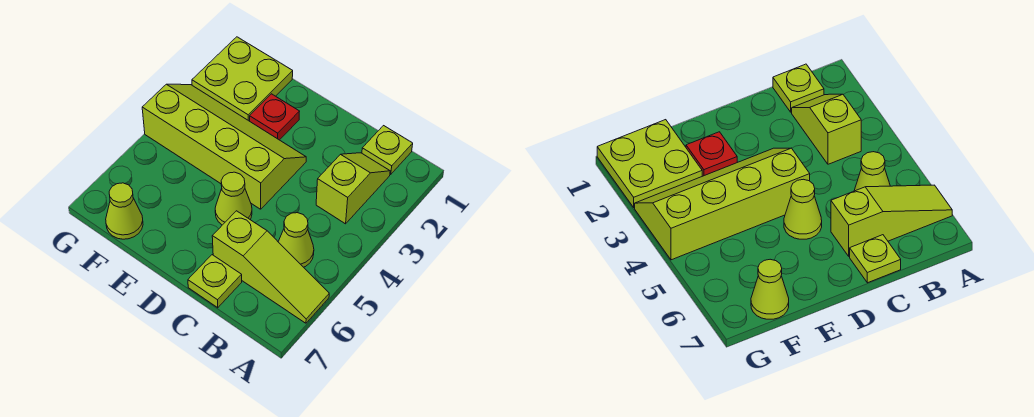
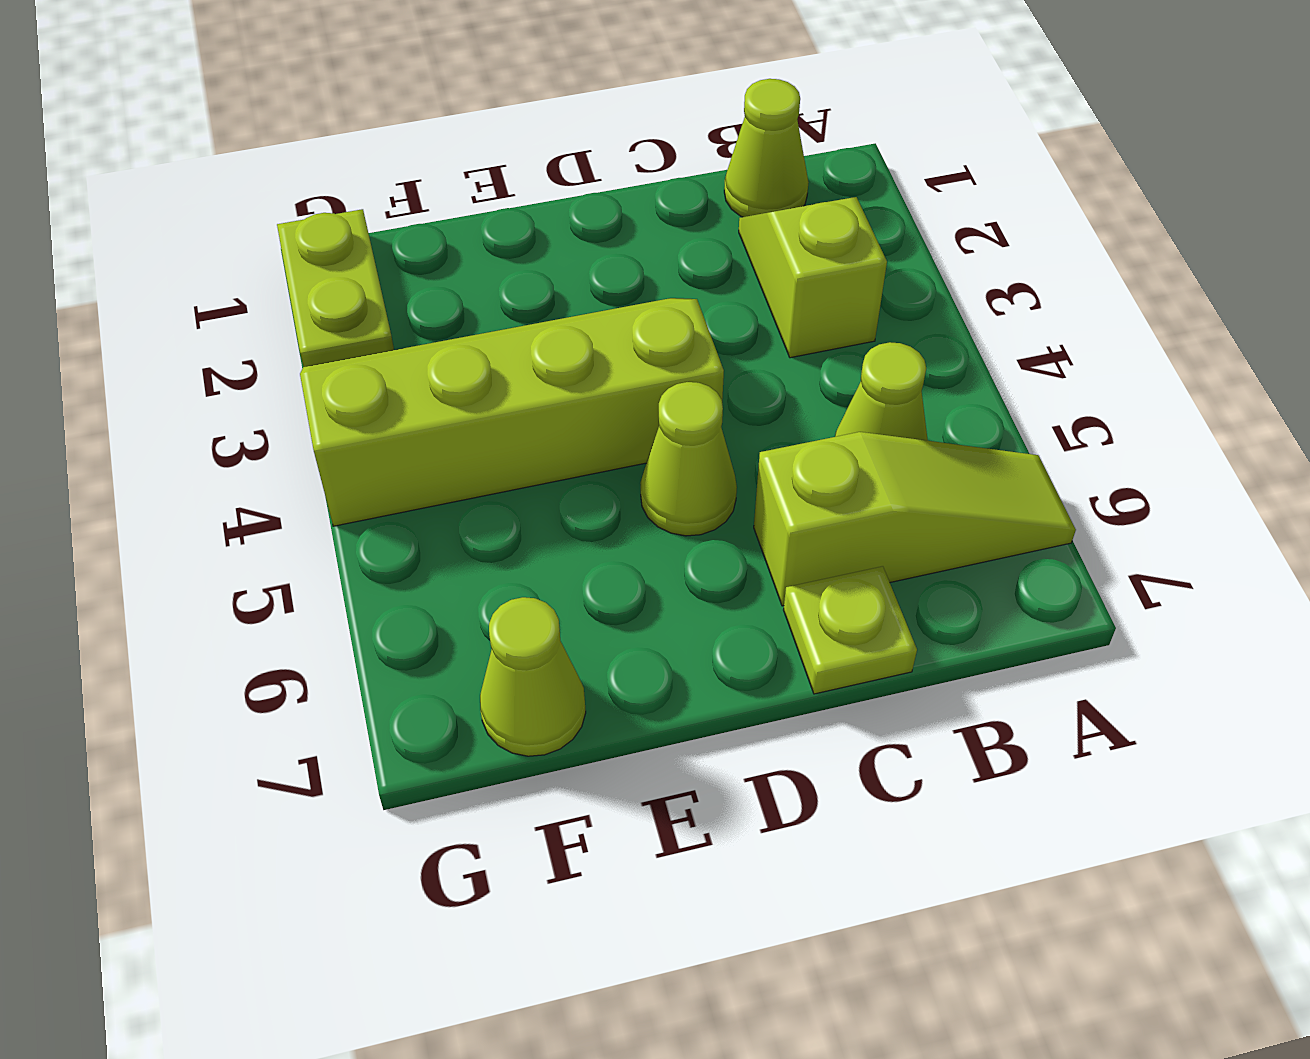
lime plate B1 level 1 -> lime cone B1 level 1
red plate E2 level 1 -> none
lime plate F1:G2 level 1 -> lime plate G1:G2 level 1

